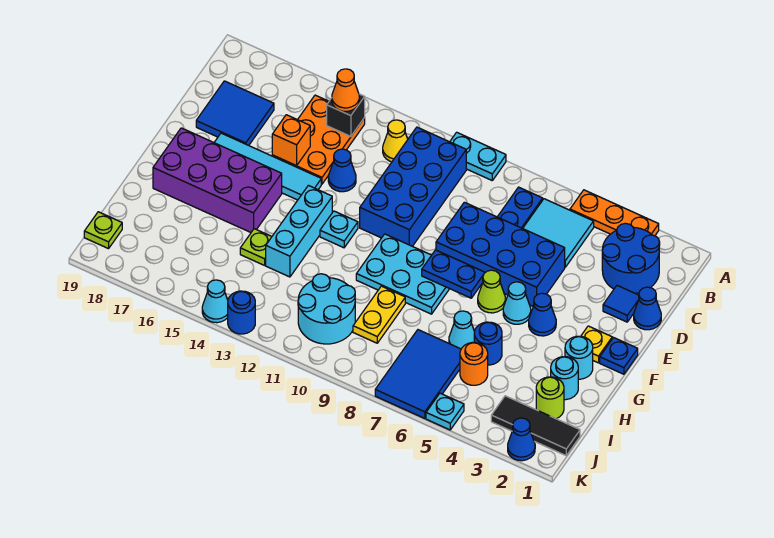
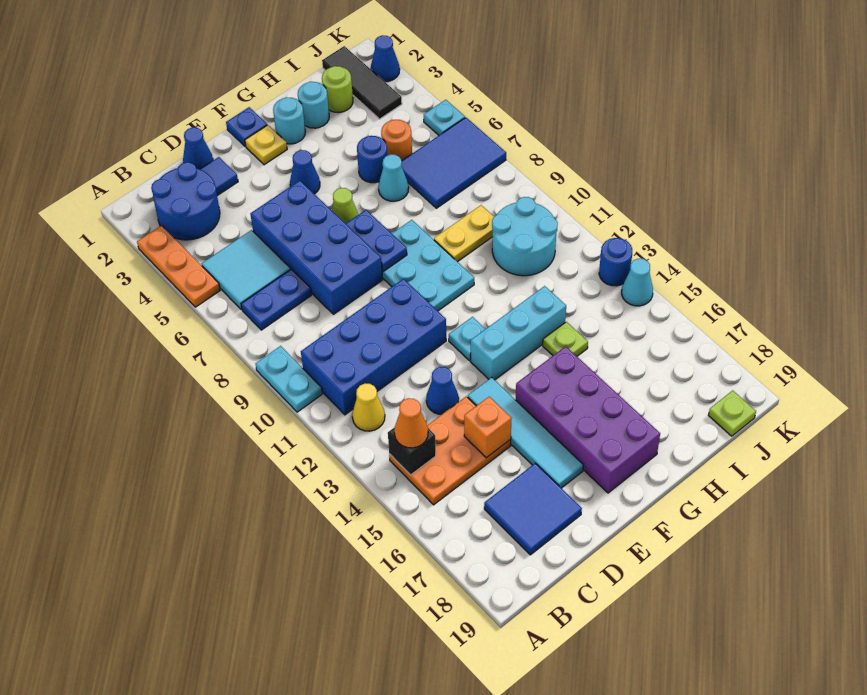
cyan cone F5 level 1 -> none

